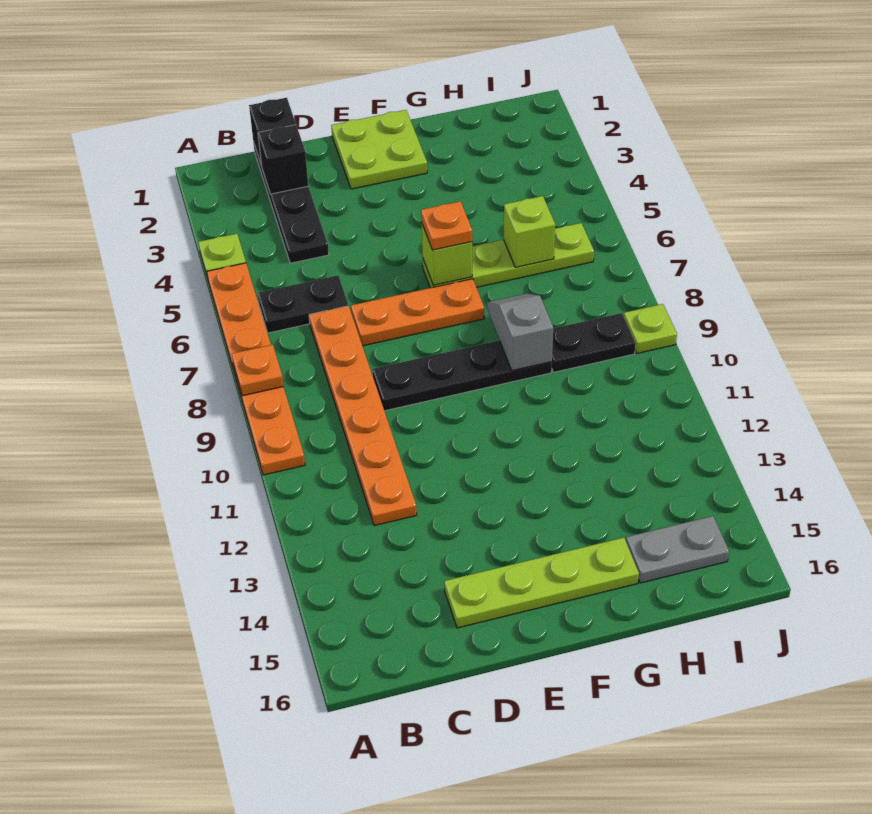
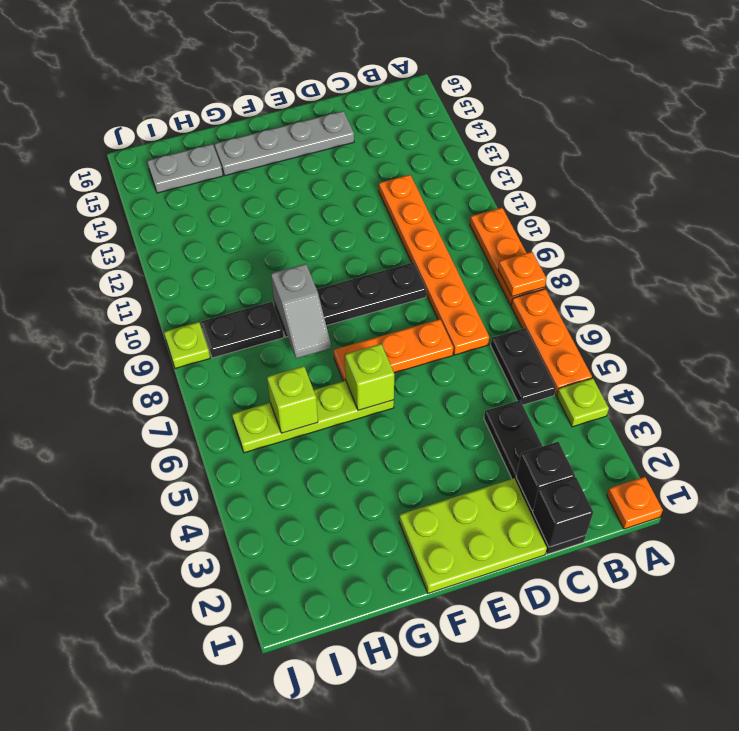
black plate B6:C6 level 1 -> black plate B5:B6 level 1
lime plate D15:G15 level 1 -> grey plate D15:G15 level 1
lime plate E1:F2 level 1 -> lime plate D1:F2 level 1
orange plate F6 level 3 -> orange plate A1 level 1

